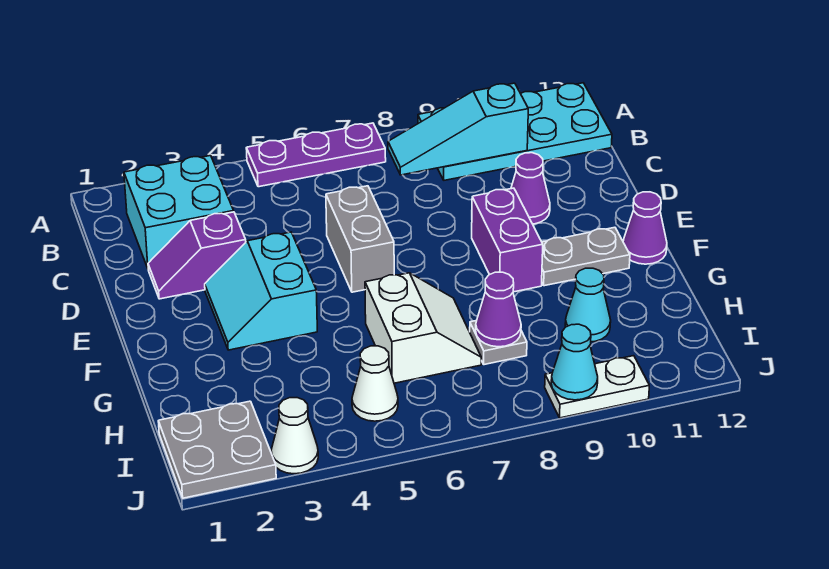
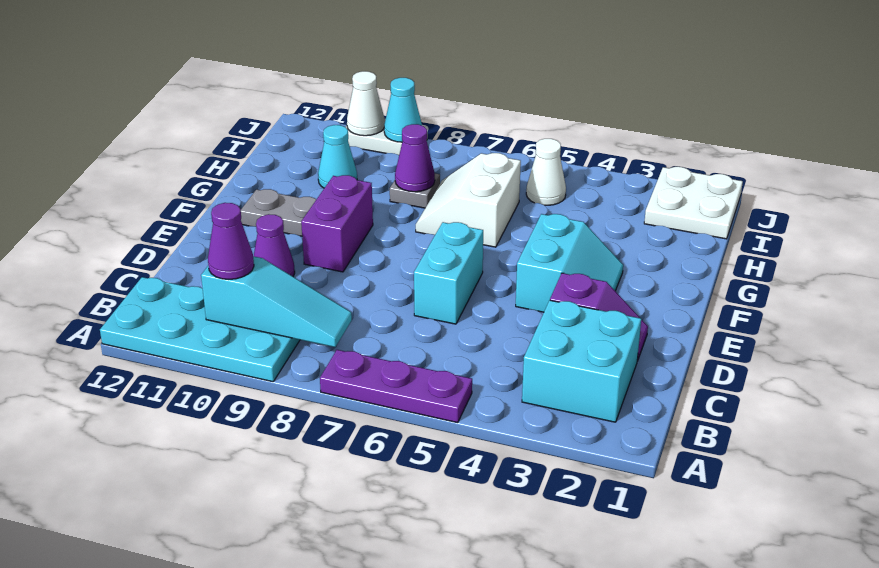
grey brick D6:E6 level 1 -> cyan brick D6:E6 level 1
purple cone F12 level 1 -> purple cone B10 level 3
grey plate I1:J2 level 1 -> white plate I1:J2 level 1
white cone J3 level 1 -> white cone J10 level 2

